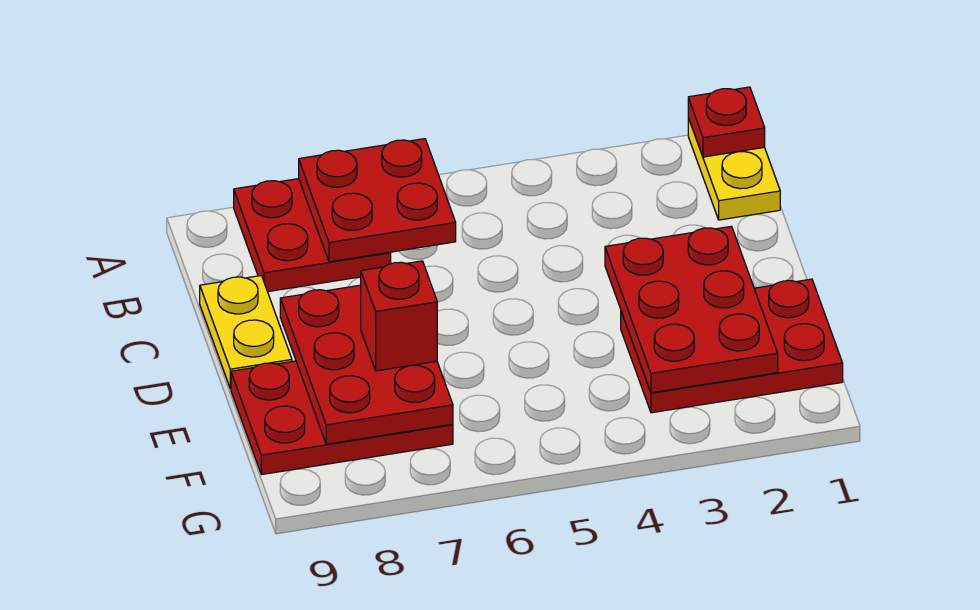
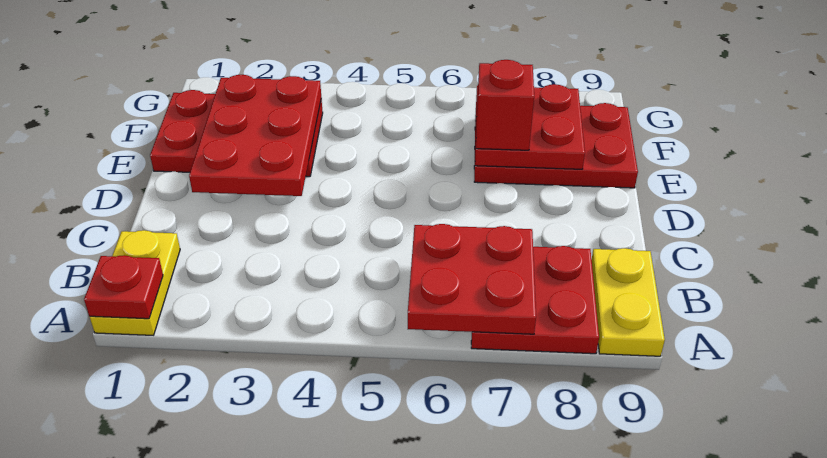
yellow plate C9:D9 level 1 -> yellow plate A9:B9 level 1
red plate D7:F8 level 2 -> red plate E7:F8 level 2

